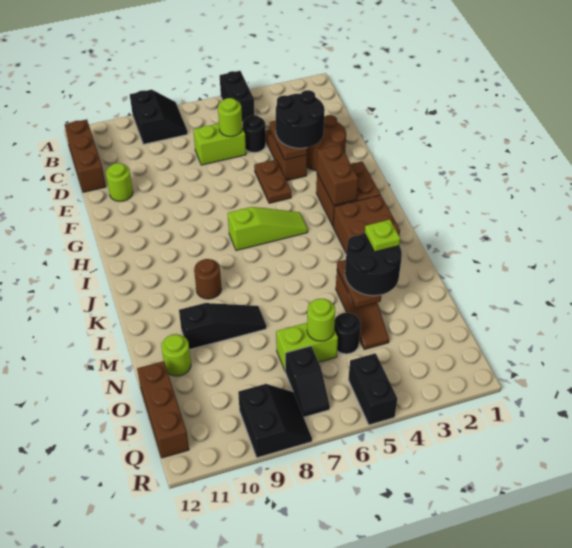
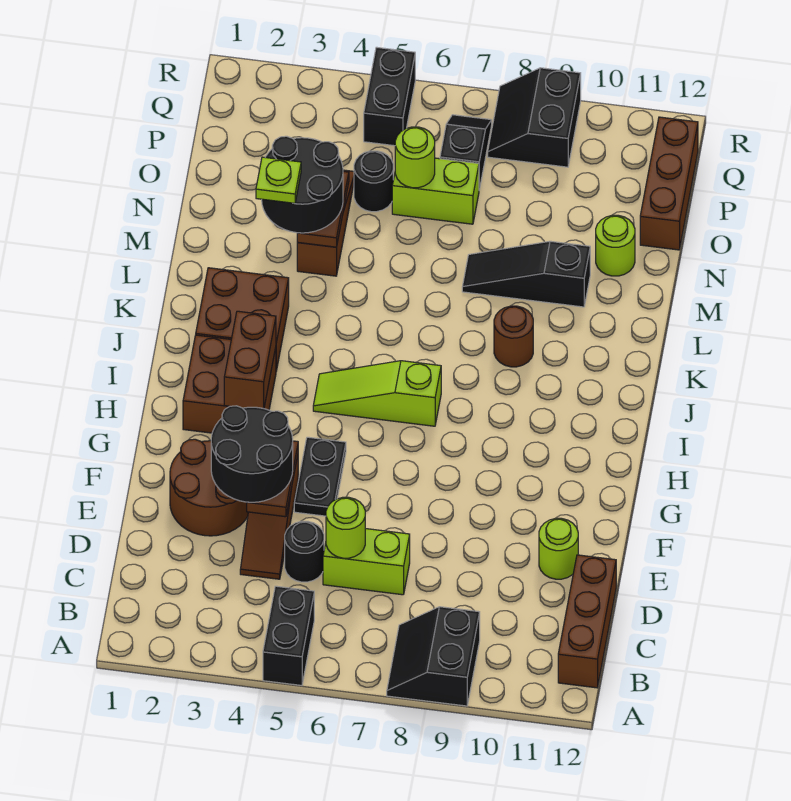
brown plate F5:G5 level 1 -> black plate F5:G5 level 1

